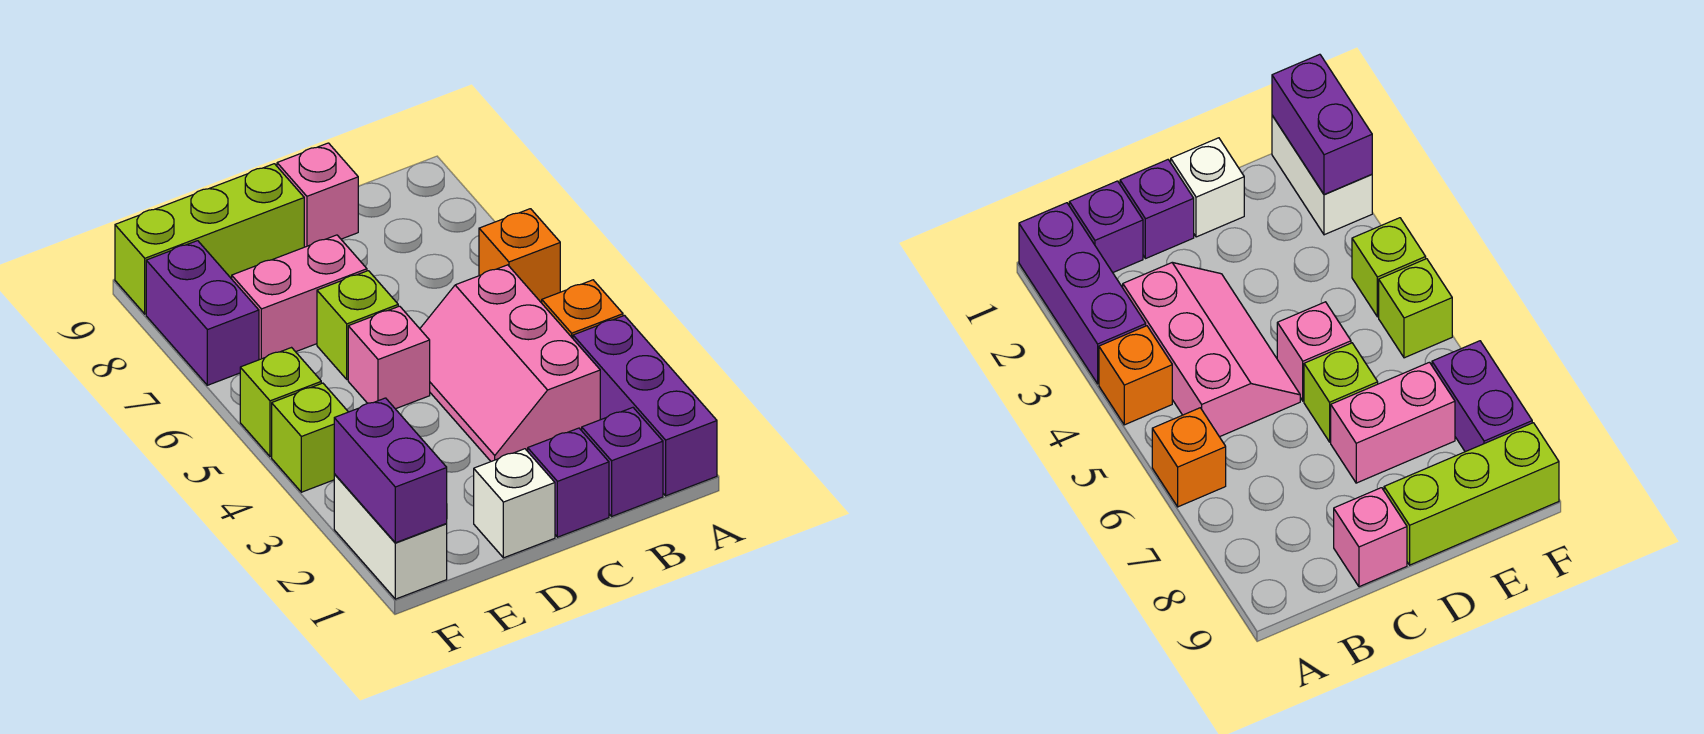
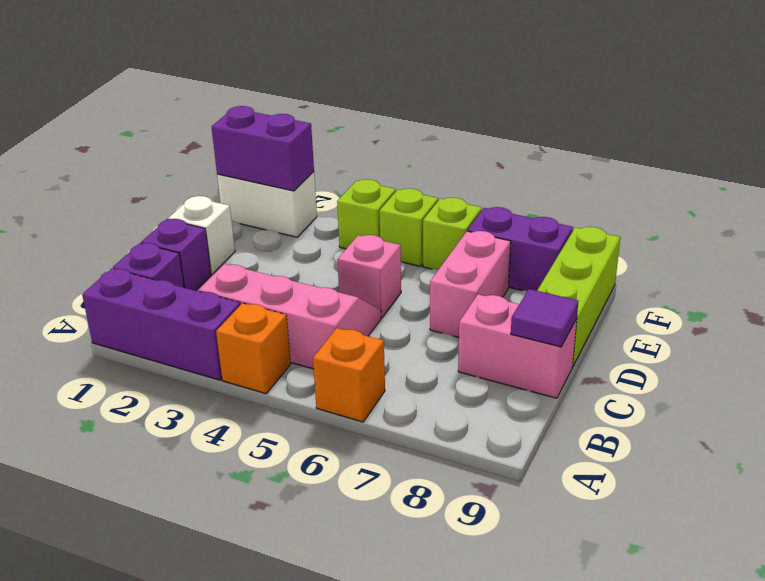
pink brick C9 level 1 -> pink brick C8:C9 level 1
none -> purple tile C9 level 2
lime brick D6 level 1 -> lime brick F6 level 1

